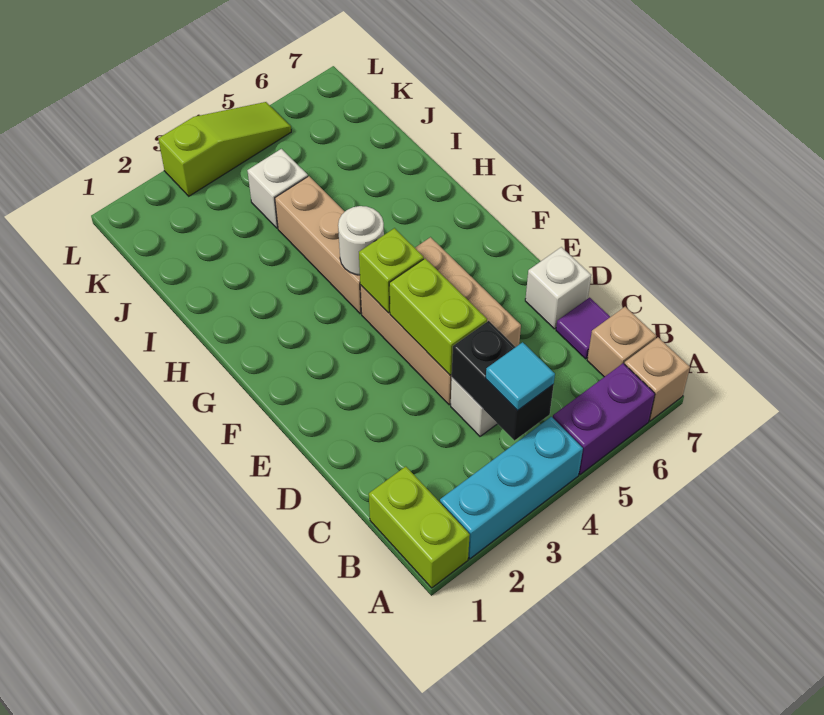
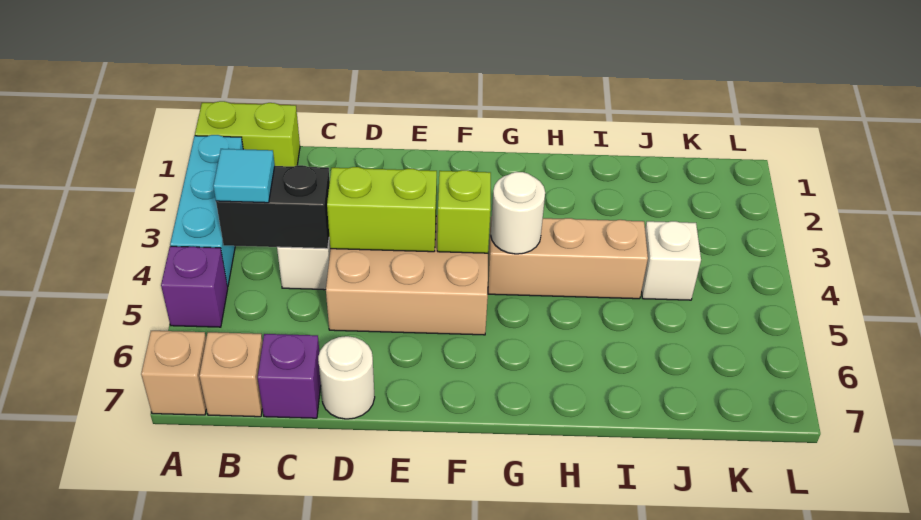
purple brick A5:A6 level 1 -> purple brick A5 level 1
purple tile C7 level 1 -> purple brick C7 level 1
white brick D7 level 1 -> white round brick D7 level 1
lime slope L3:L5 level 1 top 3 -> none

